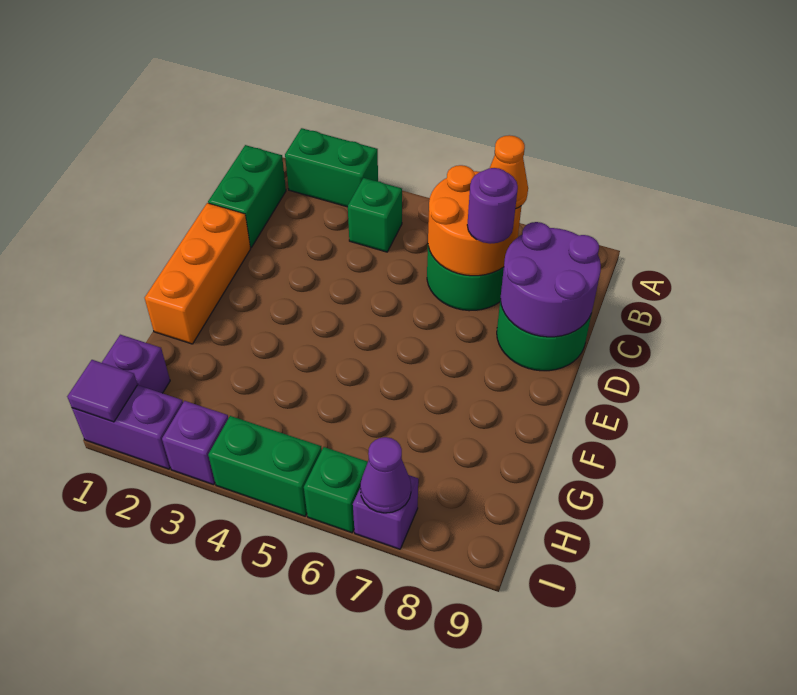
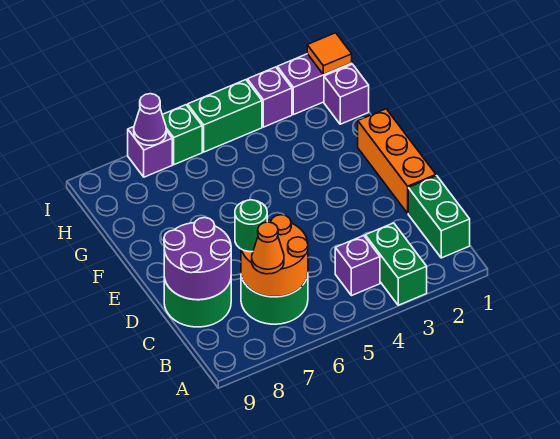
green brick A2:A3 level 1 -> green brick A3:B3 level 1
green brick B4 level 1 -> purple brick B4 level 1
purple round brick C7 level 3 -> green round brick C7 level 3
purple tile I1 level 2 -> orange tile I1 level 2

